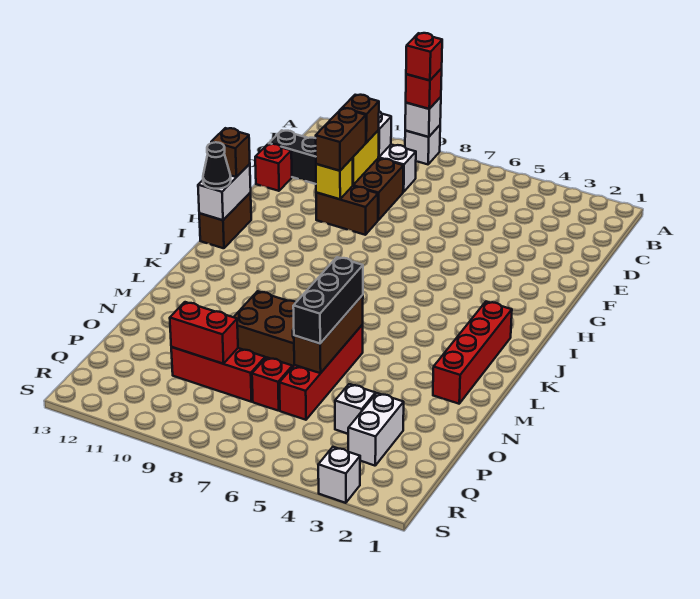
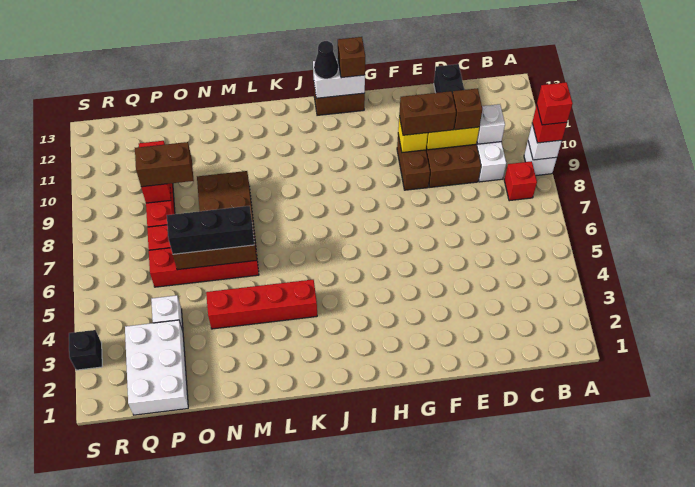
red brick E13 level 1 -> red brick B8 level 1
red brick J2:M2 level 1 -> red brick K4:N4 level 1
none -> brown brick O9:P9 level 3
white brick P3:Q3 level 1 -> white brick P1:Q3 level 1
white brick S3 level 1 -> black brick S3 level 1

